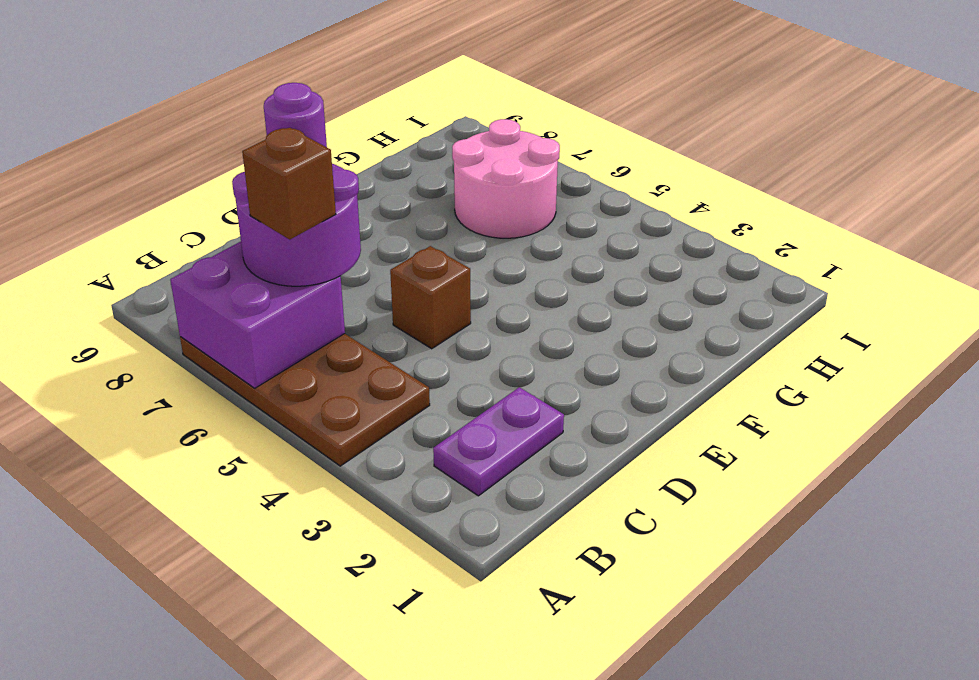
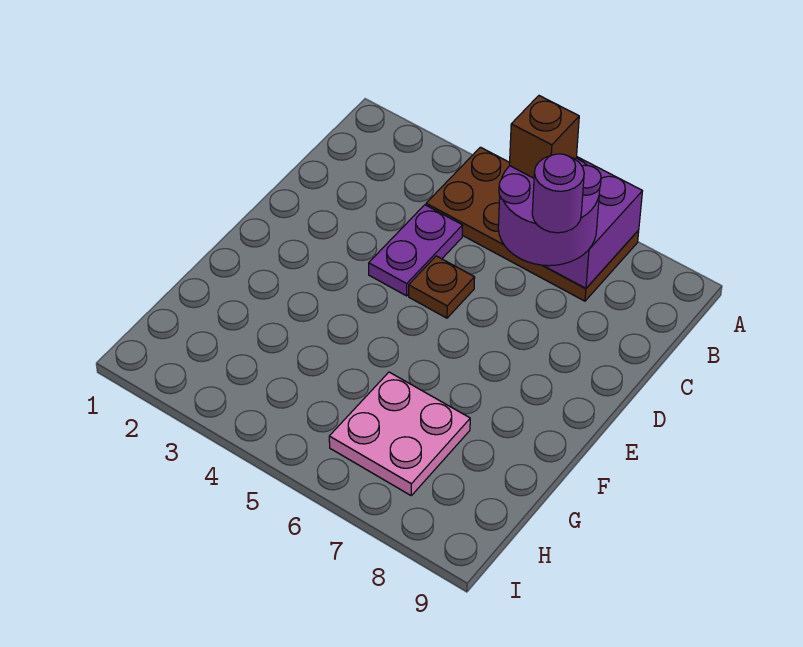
purple plate B2:C2 level 1 -> purple plate C4:D4 level 1
brown brick D5 level 1 -> brown plate D5 level 1
pink round brick G6:H7 level 1 -> pink plate G6:H7 level 1

